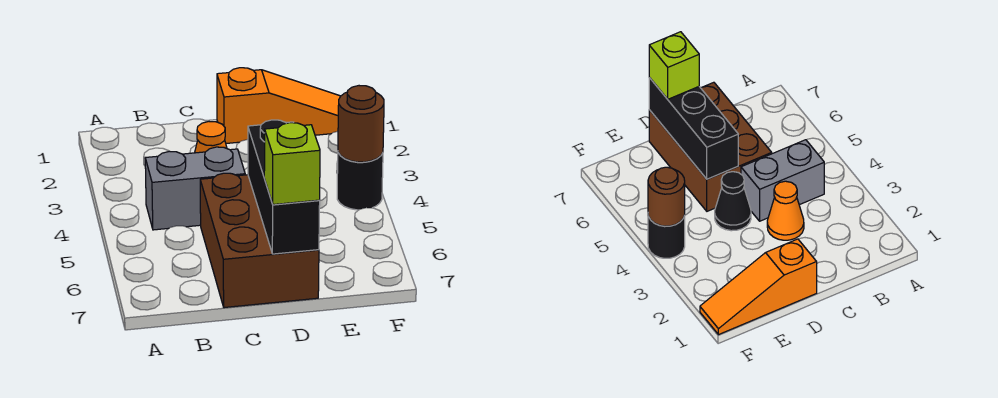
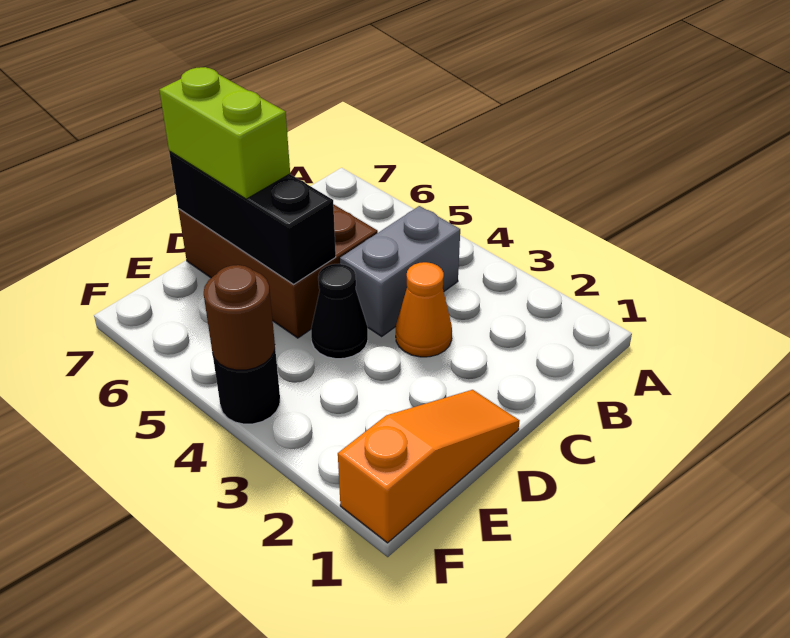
orange slope D1:F1 level 1 top D -> orange slope D1:F1 level 1 top F
lime brick D7 level 3 -> lime brick D6:D7 level 3

